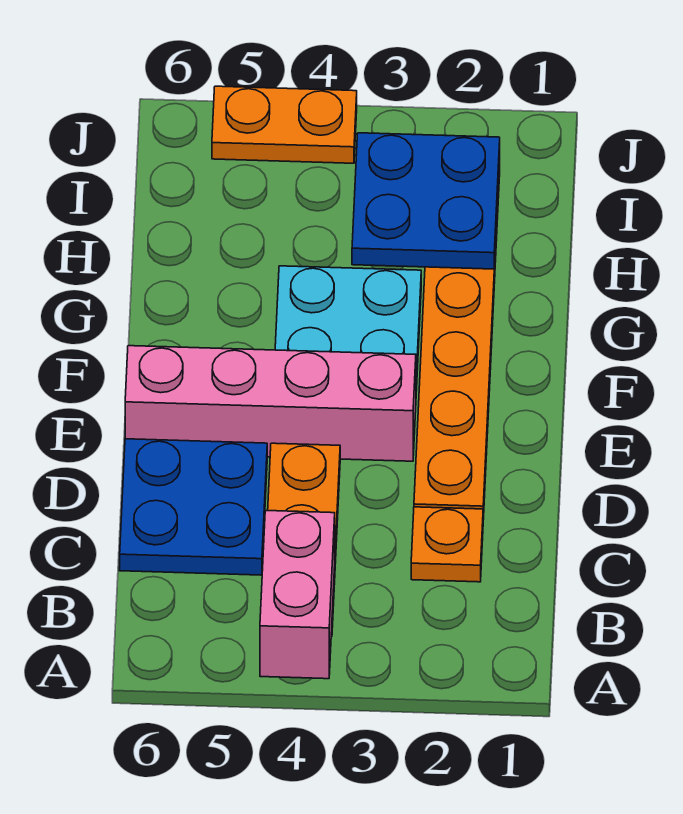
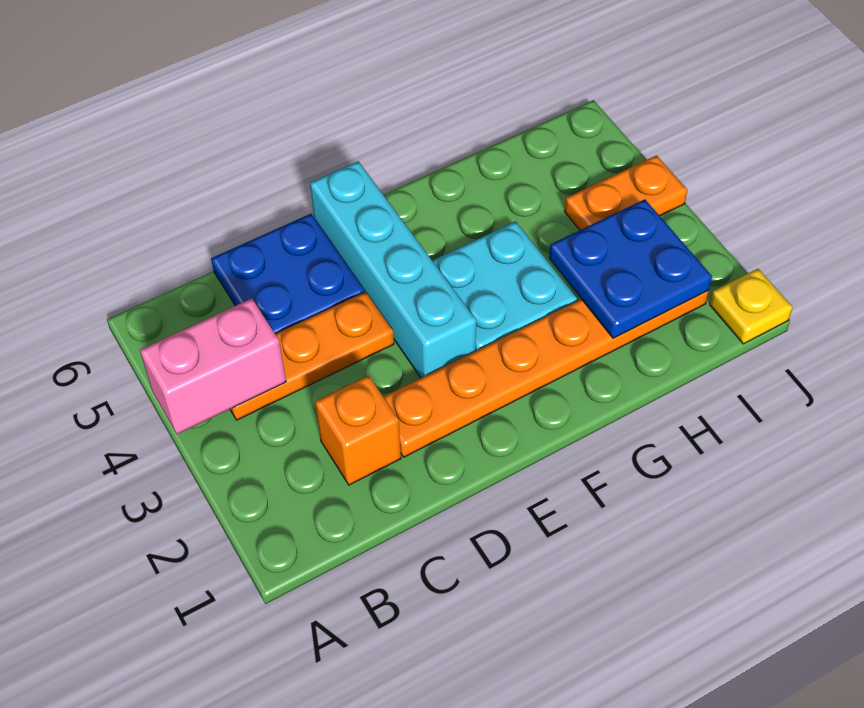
orange plate C2 level 1 -> orange brick C2 level 1
pink brick E3:E6 level 1 -> cyan brick E3:E6 level 1
none -> yellow plate J1 level 1
orange plate J4:J5 level 1 -> orange plate I4:J4 level 1

